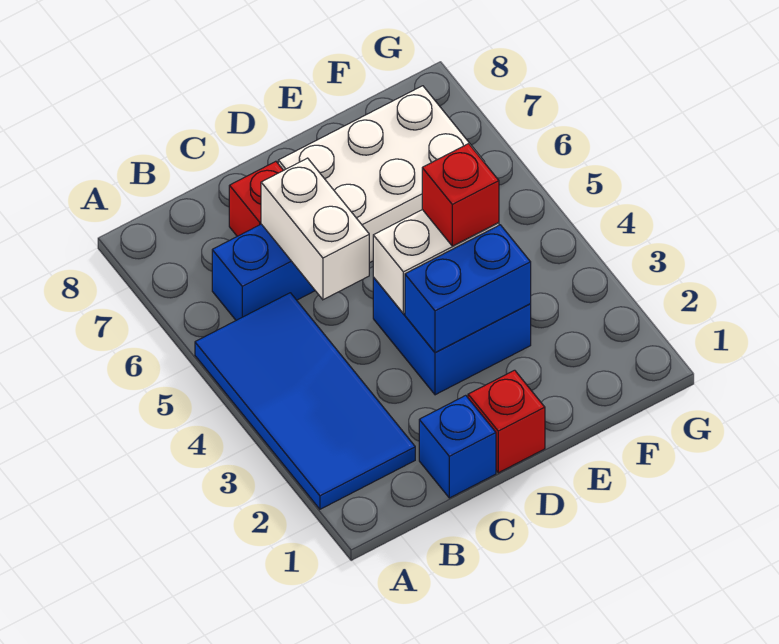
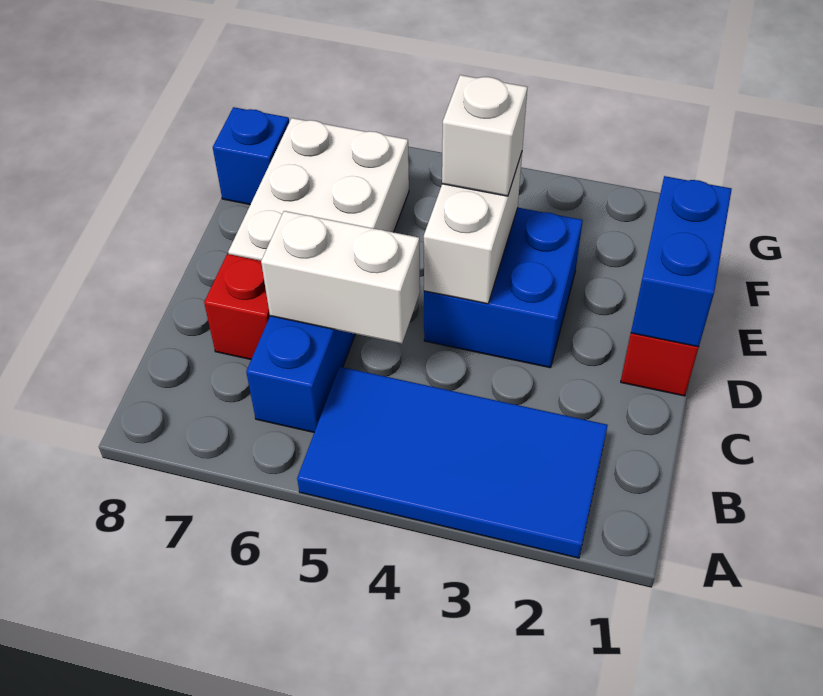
blue brick C1 level 1 -> blue brick F8 level 1
blue brick D3:E3 level 2 -> blue brick D1:E1 level 2
red brick E4 level 3 -> white brick E4 level 3

